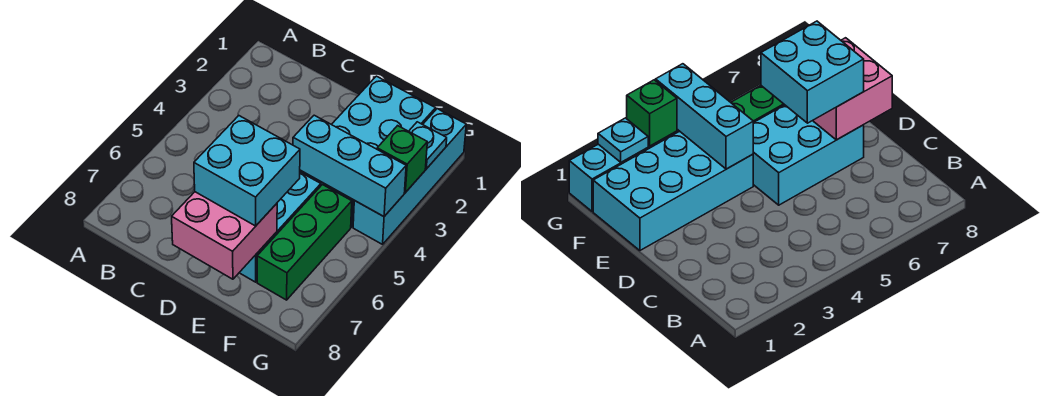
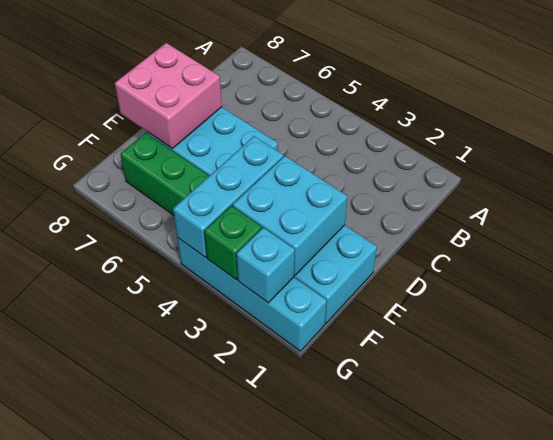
cyan brick D6:E7 level 3 -> cyan brick E2:F3 level 2
cyan plate G2 level 2 -> cyan brick G2 level 2

